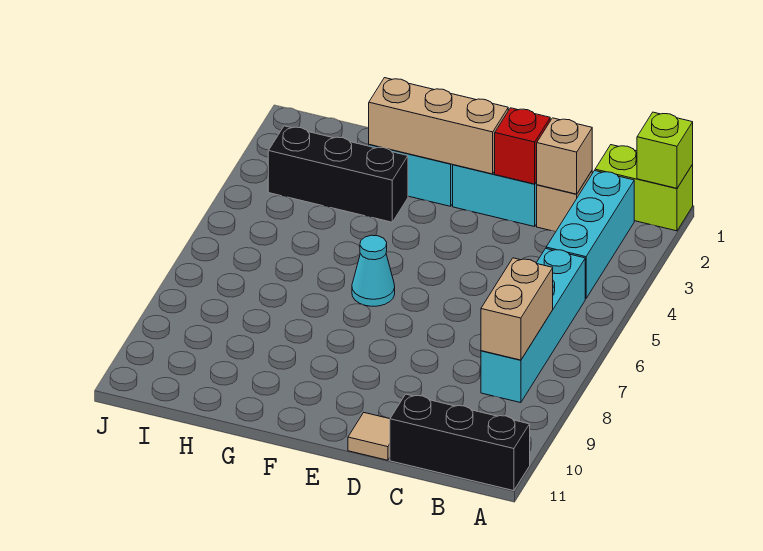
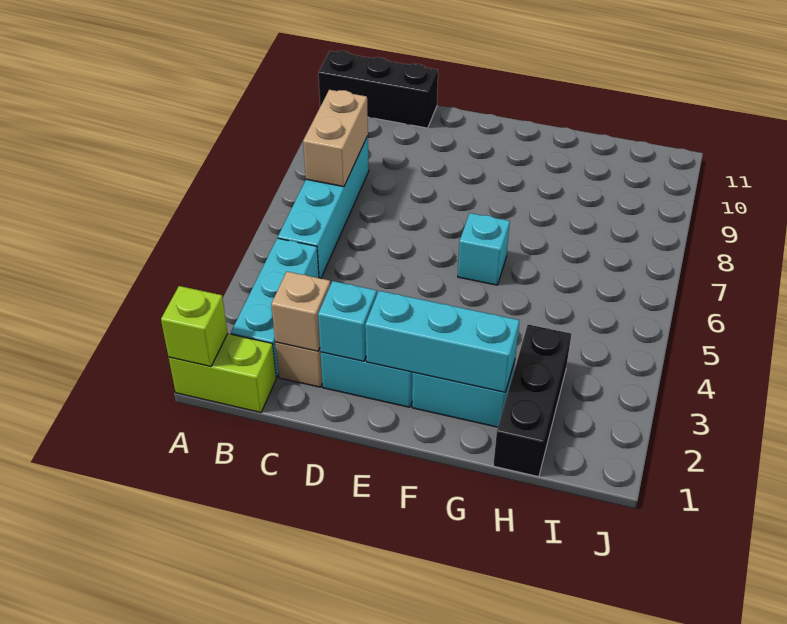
red brick D2 level 2 -> cyan brick D2 level 2
tan tile D11 level 1 -> none
tan brick E2:G2 level 2 -> cyan brick E2:G2 level 2
cyan cone F6 level 1 -> cyan brick F6 level 1
black brick G3:I3 level 1 -> black brick H1:H3 level 1

